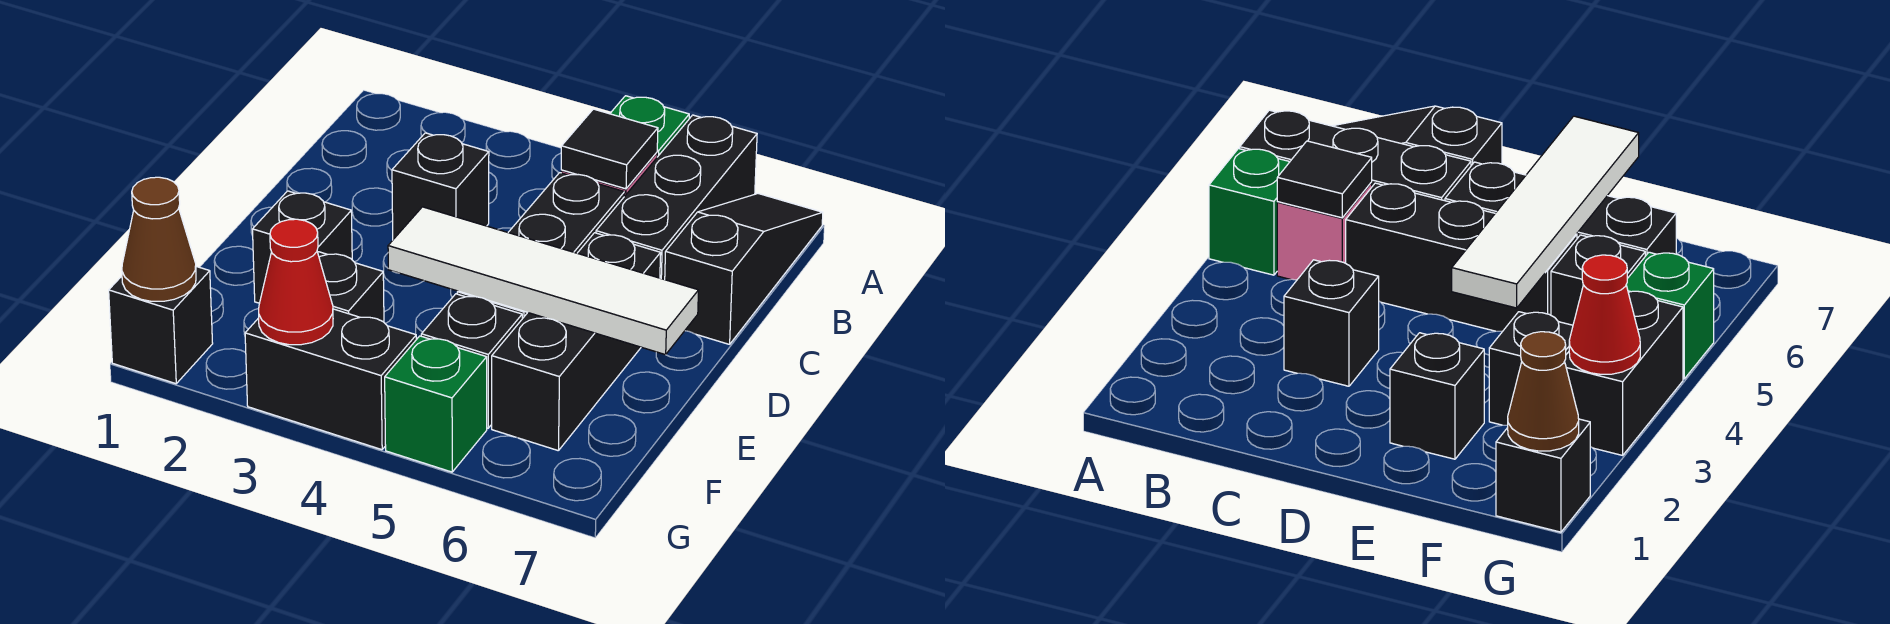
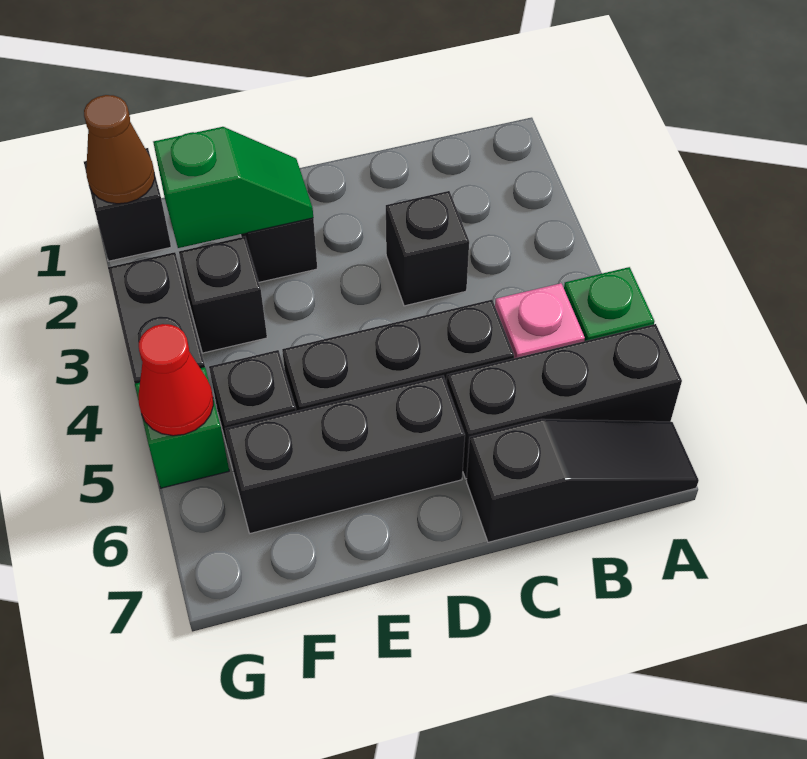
black tile B5 level 2 -> none
none -> green slope E2:F2 level 2 top F
white tile E4:E7 level 2 -> none
red cone G3 level 2 -> red cone G5 level 2

